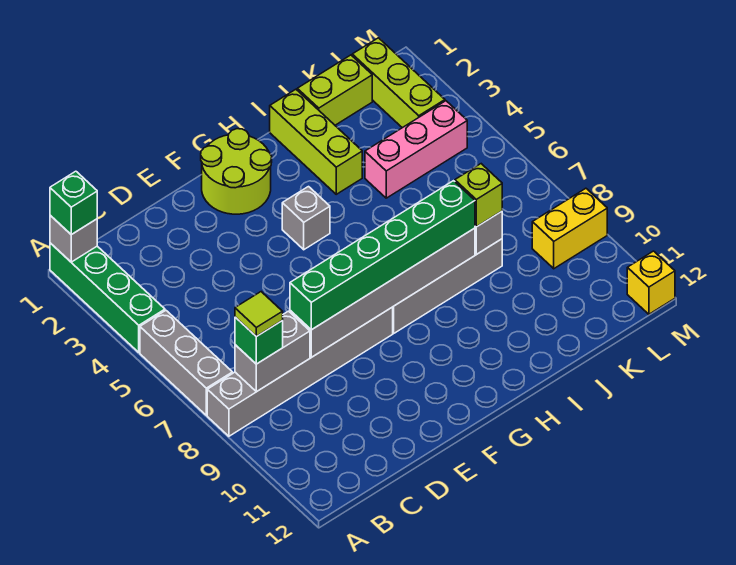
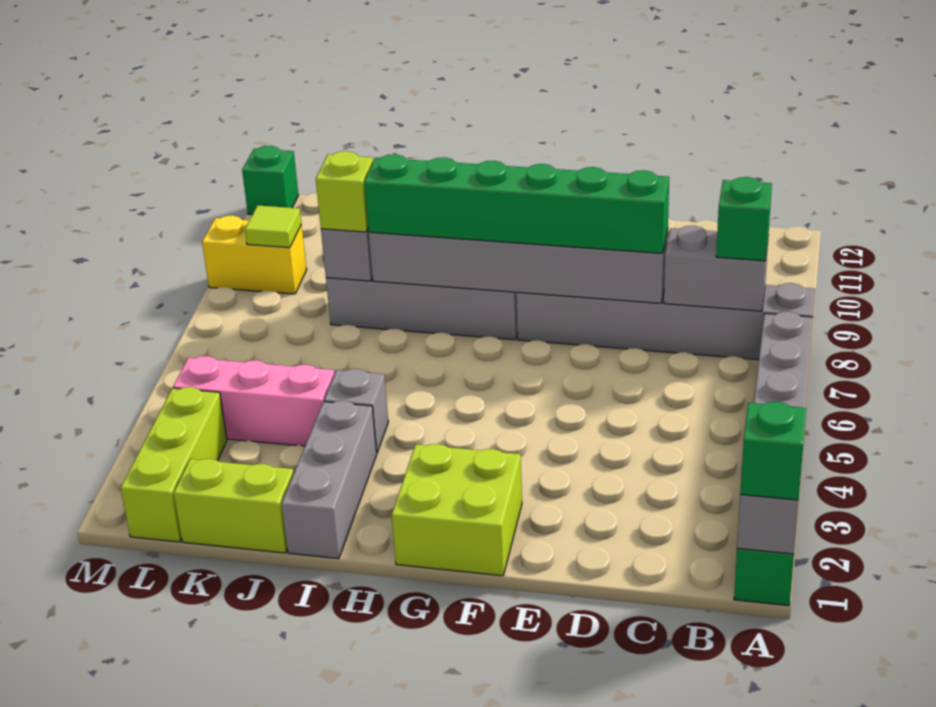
lime tile B8 level 4 -> lime tile L9 level 2
lime round brick F1:G2 level 1 -> lime brick F1:G2 level 1
grey brick G4 level 1 -> grey brick I4 level 1
lime brick I1:I3 level 1 -> grey brick I1:I3 level 1
yellow brick M12 level 1 -> green brick M12 level 1

